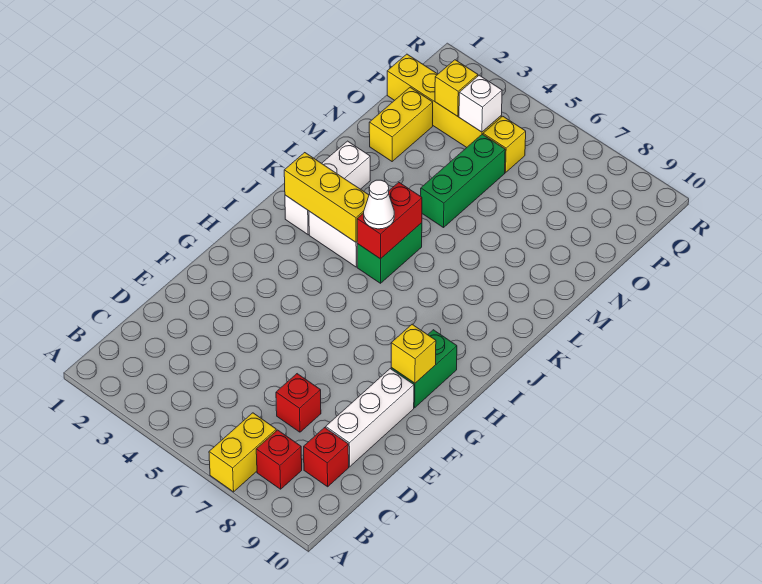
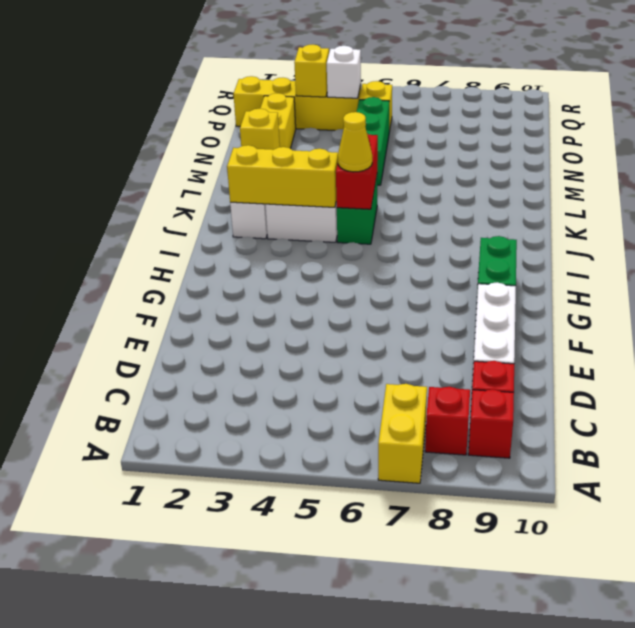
red brick D7 level 1 -> red brick B9 level 1
yellow brick G9 level 2 -> yellow brick L2 level 2
white cone J5 level 3 -> yellow cone J5 level 3

